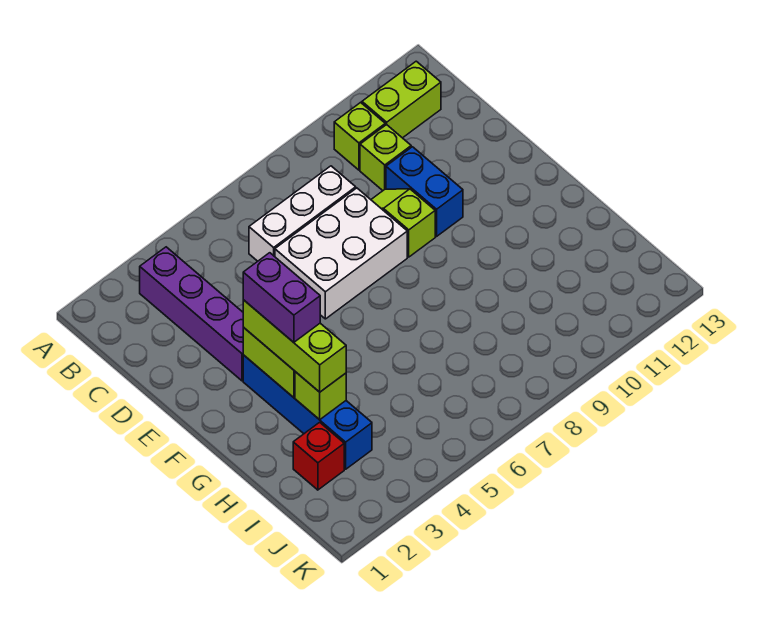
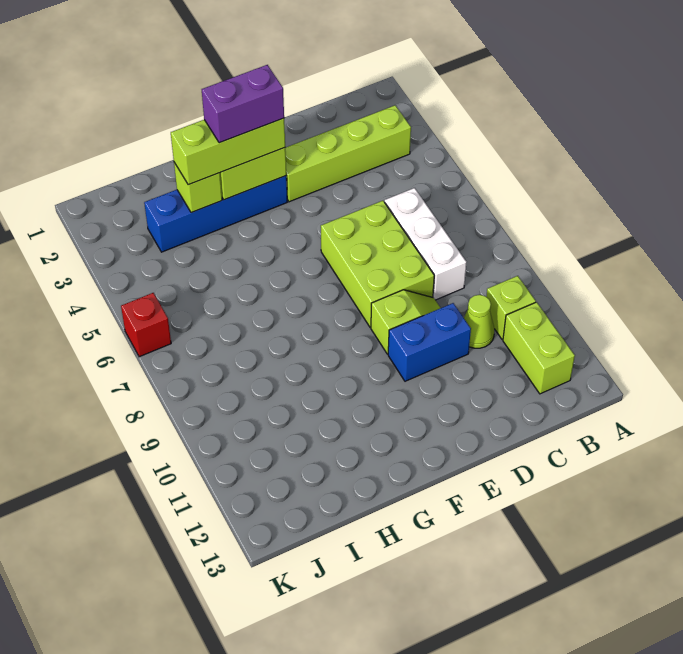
purple brick B3:E3 level 1 -> lime brick B3:E3 level 1
lime brick C10 level 1 -> lime cone C10 level 1
white brick D6:E8 level 1 -> lime brick D6:E8 level 1
red brick I2 level 1 -> red brick K6 level 1

